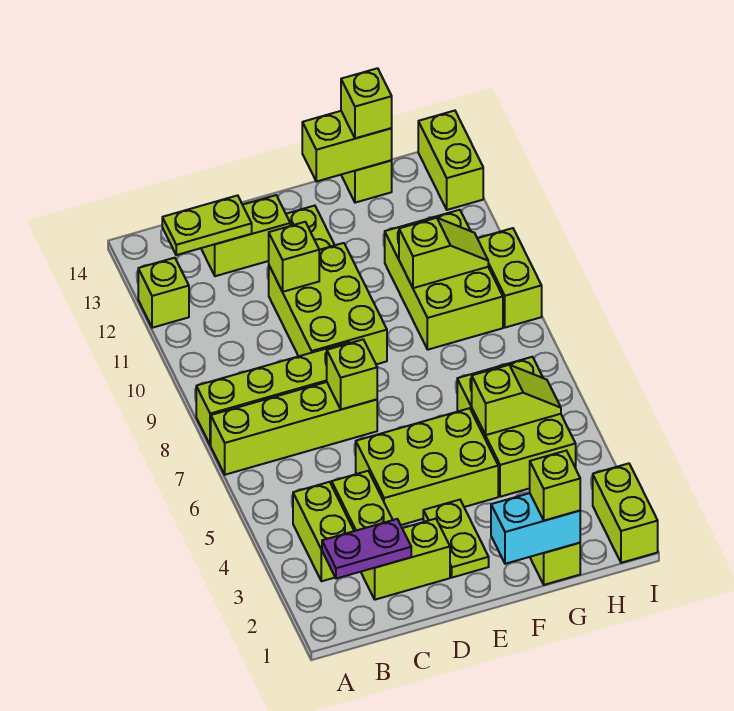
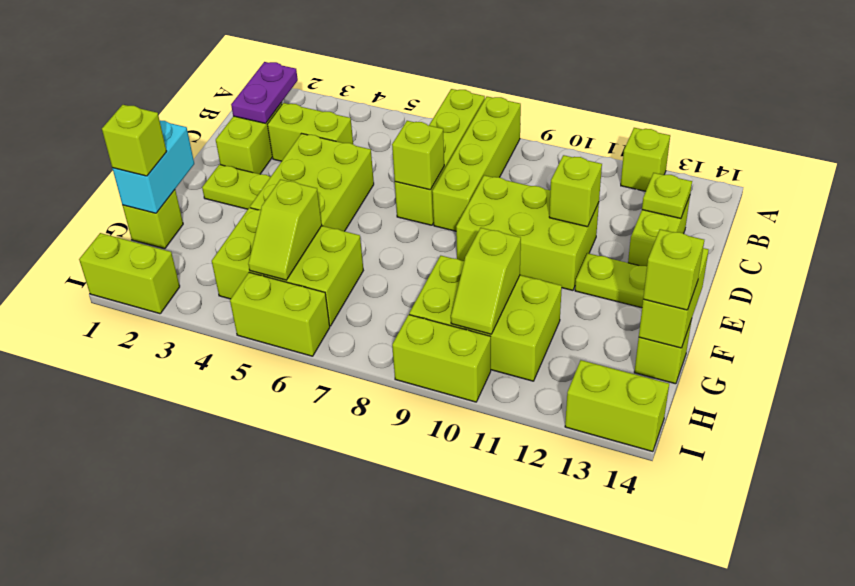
lime brick B3:B4 level 1 -> lime brick I5:I6 level 1
lime plate B13:C13 level 2 -> lime plate C13 level 2

